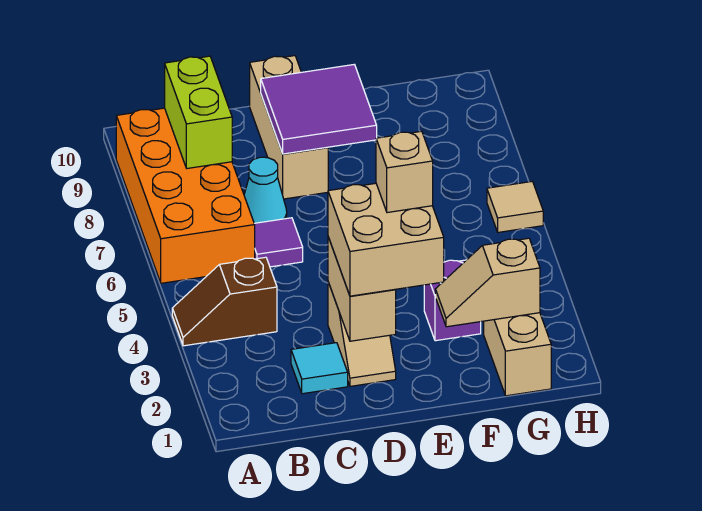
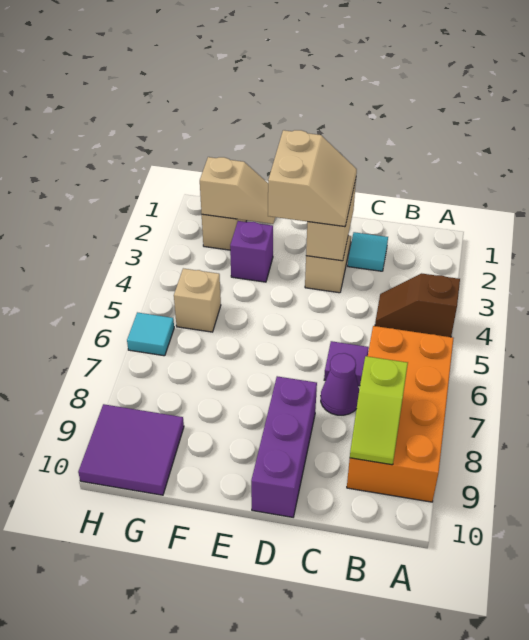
brown slope A4:B4 level 1 top B -> brown slope A4:B4 level 1 top A
lime brick B8:B9 level 2 -> lime slope B8:B9 level 2 top 8
cyan cone C7 level 1 -> purple cone C7 level 1
tan brick D2:E3 level 3 -> tan slope D2:E3 level 3 top E
tan brick D8:D10 level 1 -> purple brick D8:D10 level 1
purple tile D8:E9 level 2 -> purple tile G9:H10 level 1
tan brick E3 level 4 -> tan brick G5 level 1
tan tile H6 level 1 -> cyan tile H6 level 1

